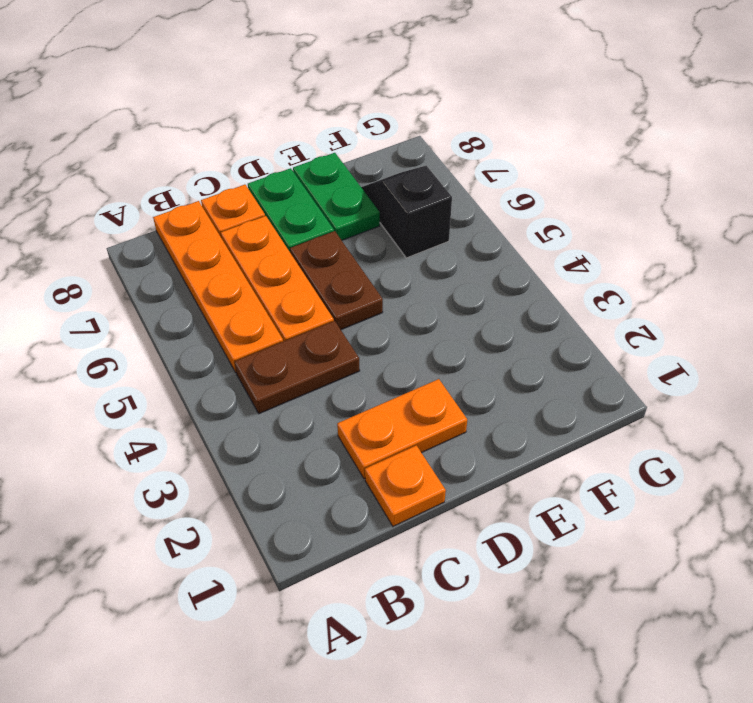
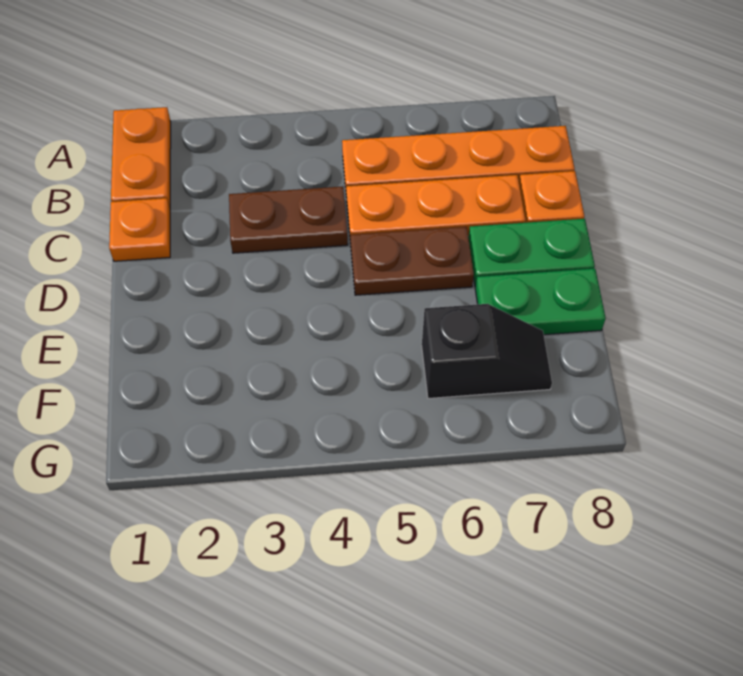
brown plate B4:C4 level 1 -> brown plate C3:C4 level 1
orange plate C2:D2 level 1 -> orange plate A1:B1 level 1

